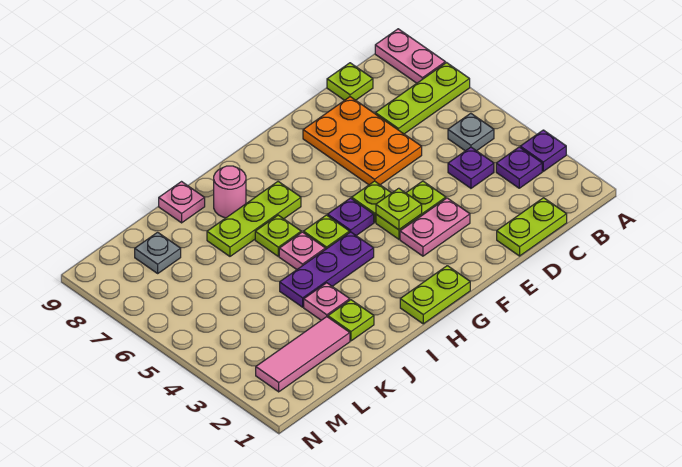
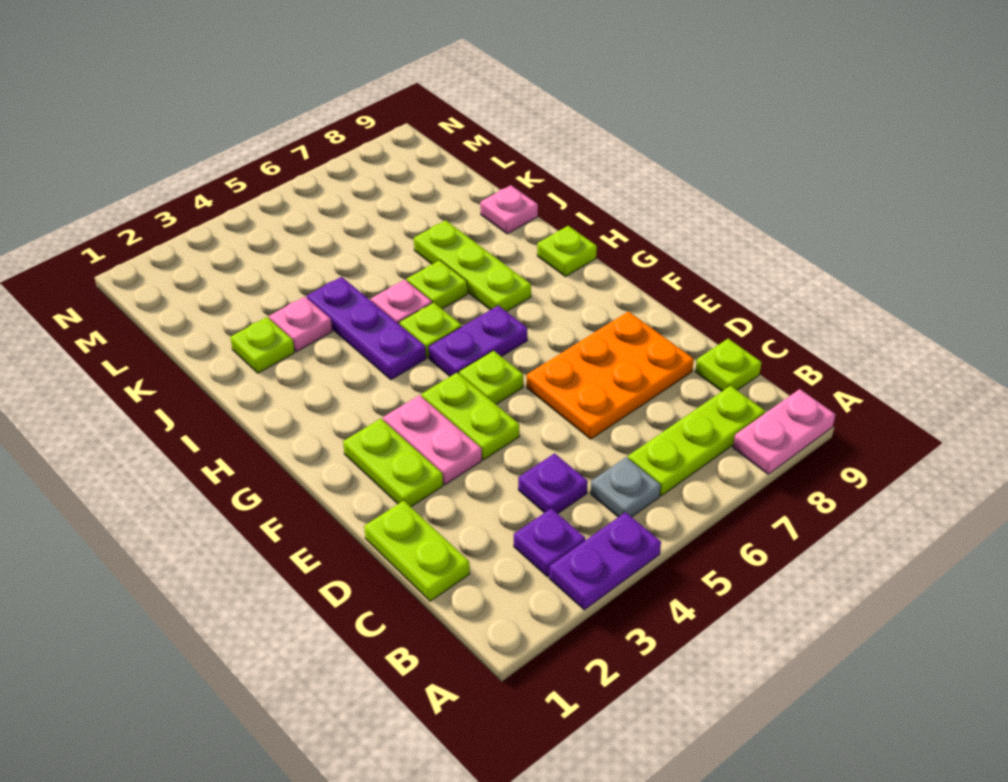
purple plate A3 level 1 -> purple plate A3:A4 level 1
lime plate A7:C7 level 1 -> lime plate B6:B8 level 1
lime plate F4 level 2 -> lime plate H9 level 1
lime plate G1:H1 level 1 -> lime plate E2:F2 level 1
purple plate G5 level 1 -> purple plate G5:G6 level 1
pink round brick I8 level 1 -> none
pink tile K2:M2 level 1 -> none
grey plate L8 level 1 -> none

